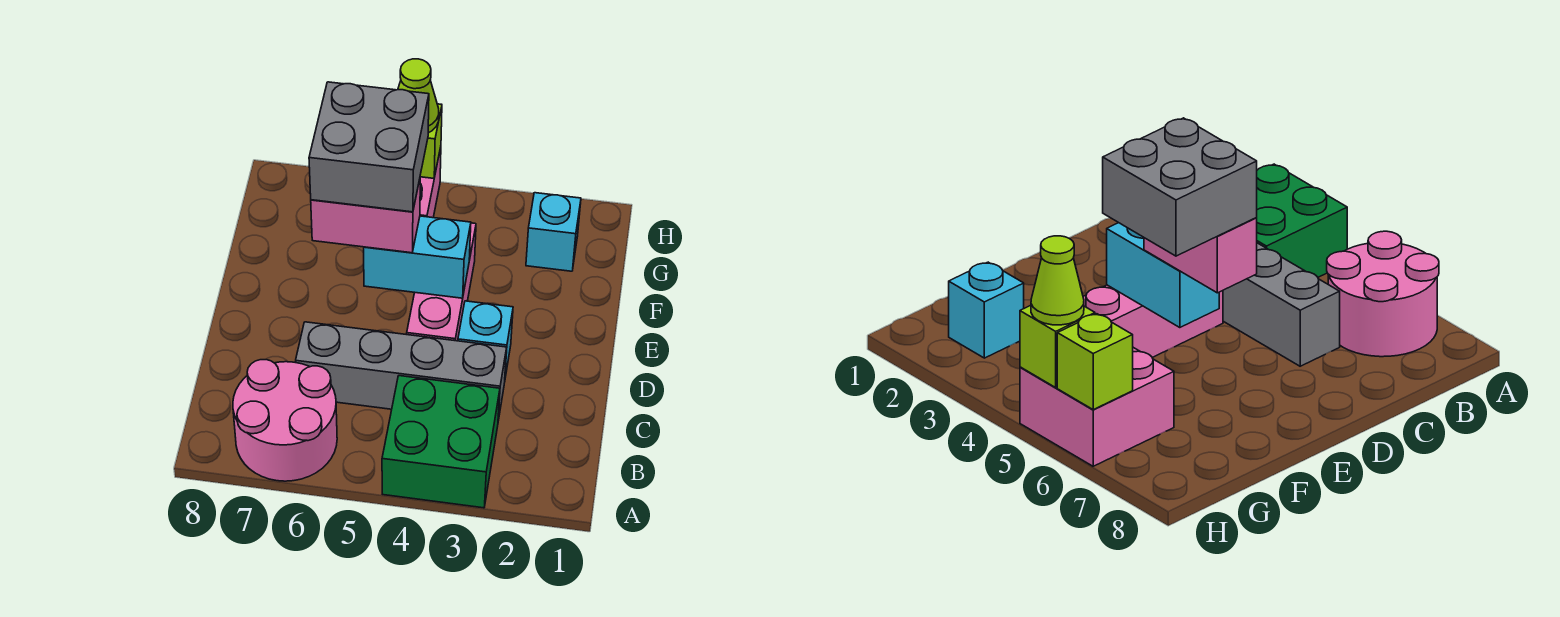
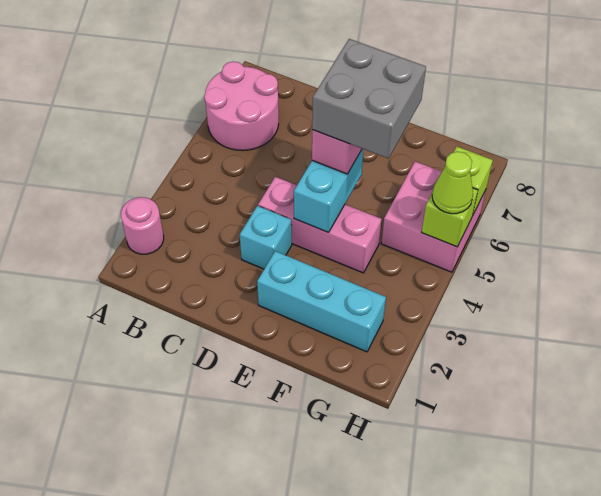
none -> pink round brick A2 level 1
green brick A3:B4 level 1 -> none
grey brick C3:C6 level 1 -> none
cyan brick G2 level 1 -> cyan brick E2:G2 level 1

